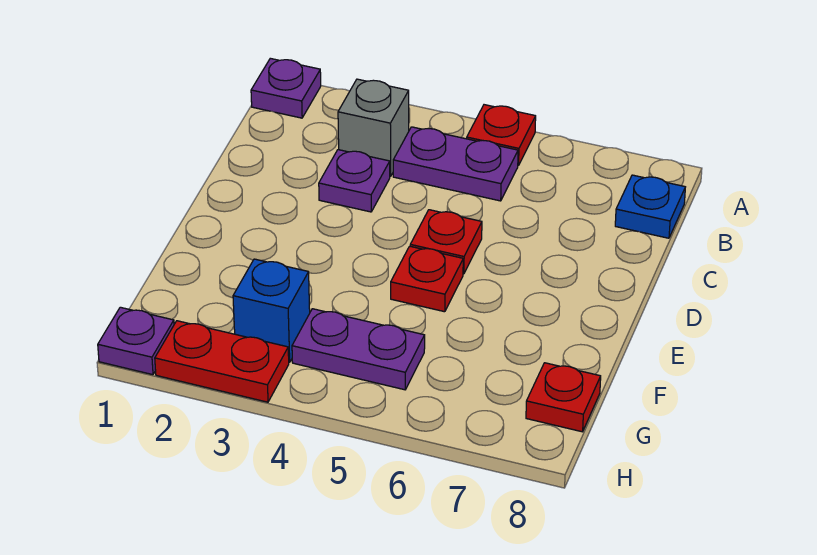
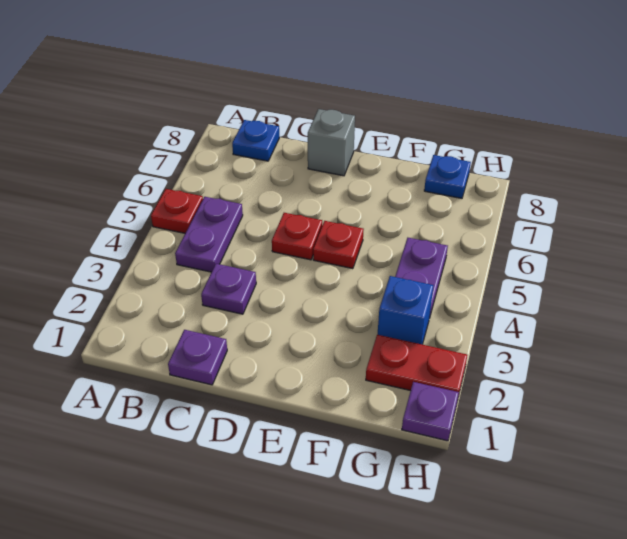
purple plate A1 level 1 -> purple plate C1 level 1
grey brick B3 level 1 -> grey brick D8 level 1
red plate G8 level 1 -> blue plate G8 level 1
red plate H2:H3 level 1 -> red plate G2:H2 level 1

